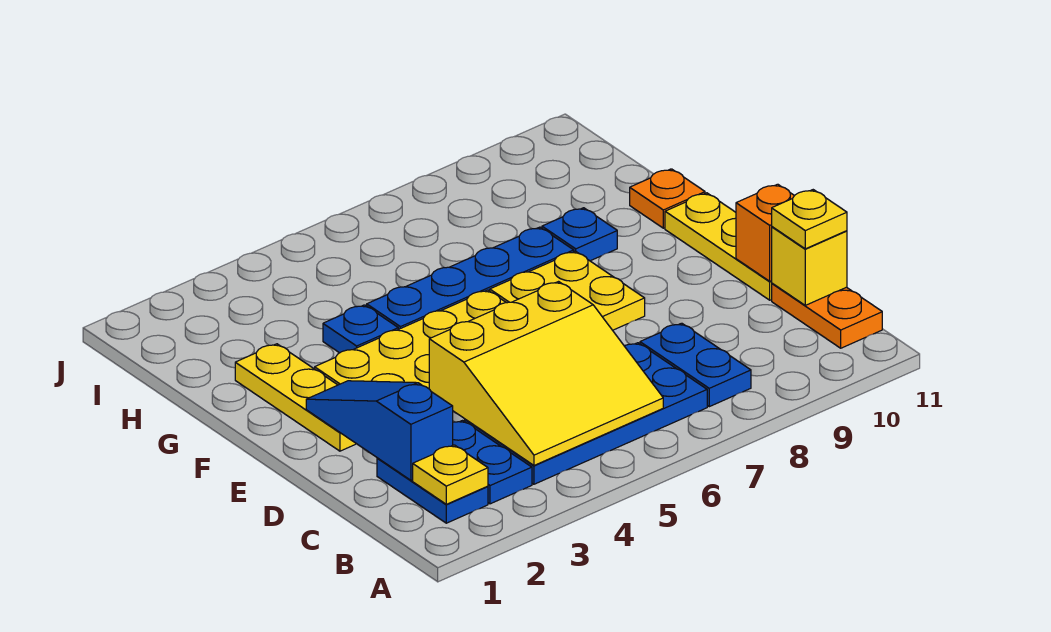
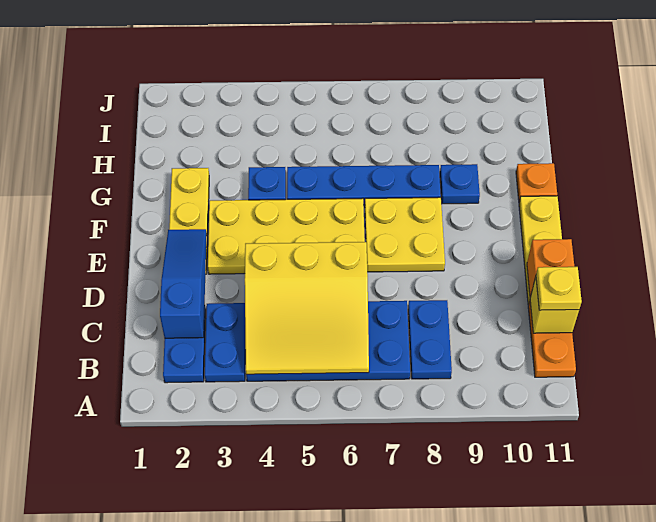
yellow plate B2 level 2 -> none

